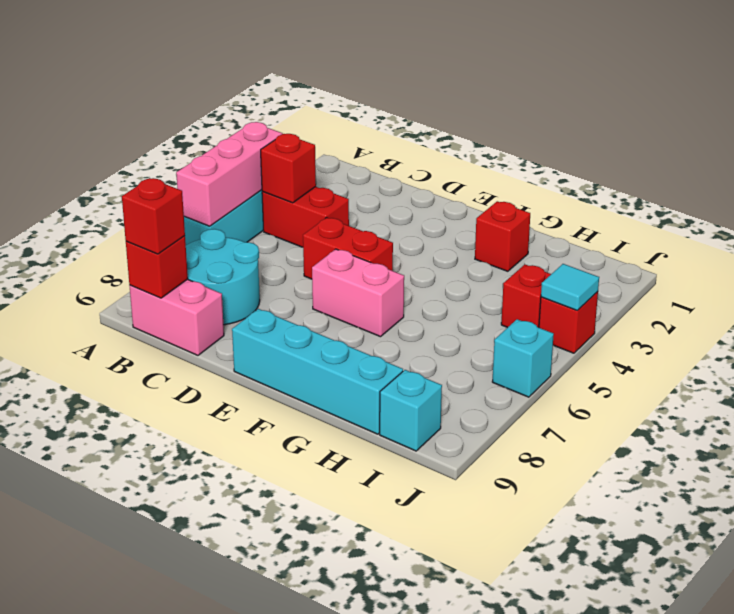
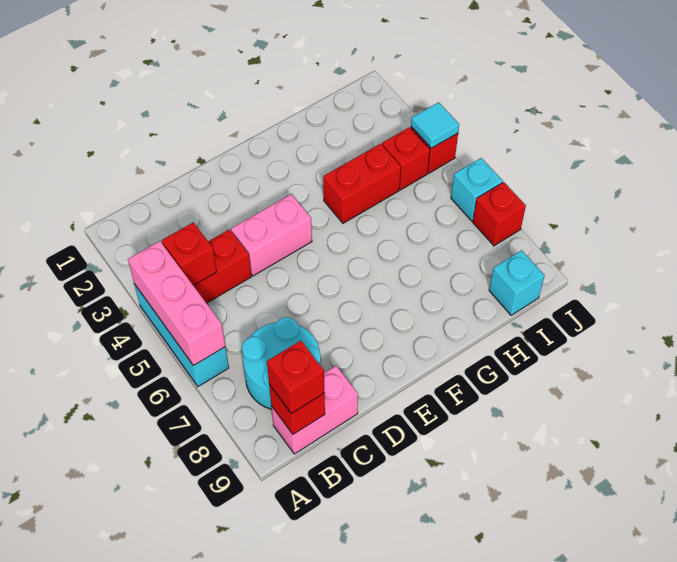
red brick D5:E5 level 1 -> red brick G4:H4 level 1
pink brick E6:F6 level 1 -> pink brick D4:E4 level 1
cyan brick E9:H9 level 1 -> none
red brick G2 level 1 -> red brick J7 level 1

